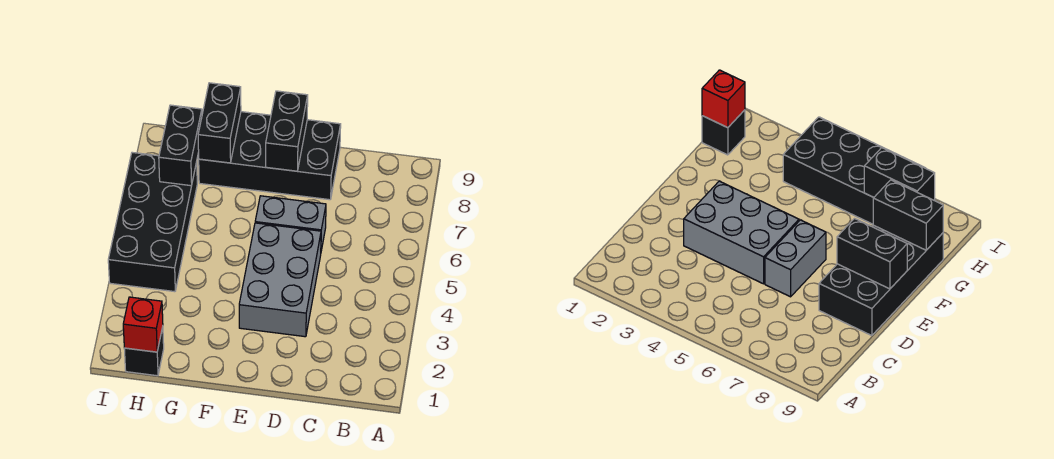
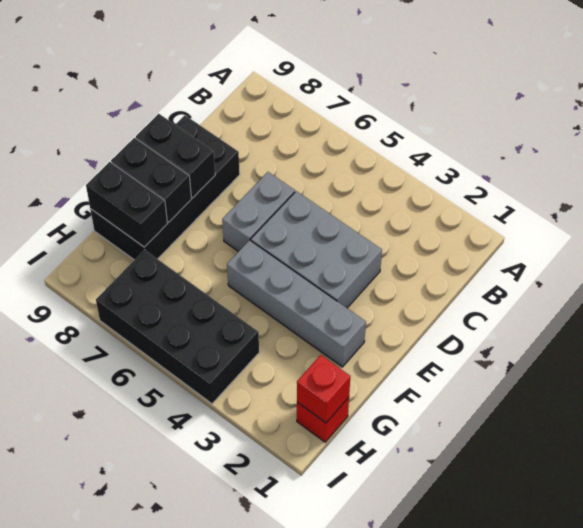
none -> grey brick F2:F5 level 1
black brick H1 level 1 -> red brick H1 level 1
black brick H7:H8 level 2 -> black brick F8:F9 level 2

